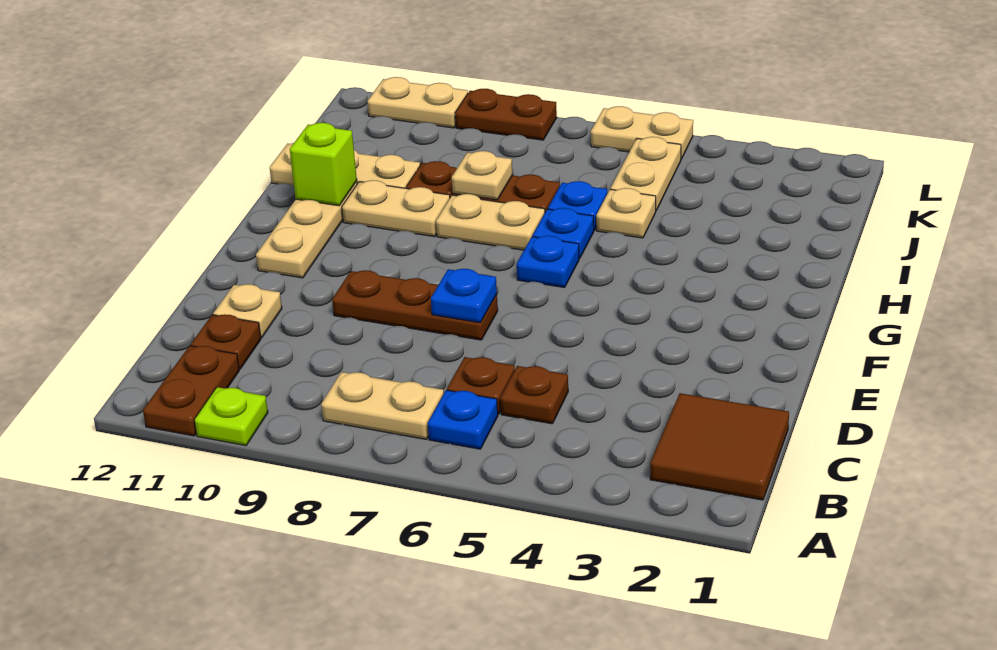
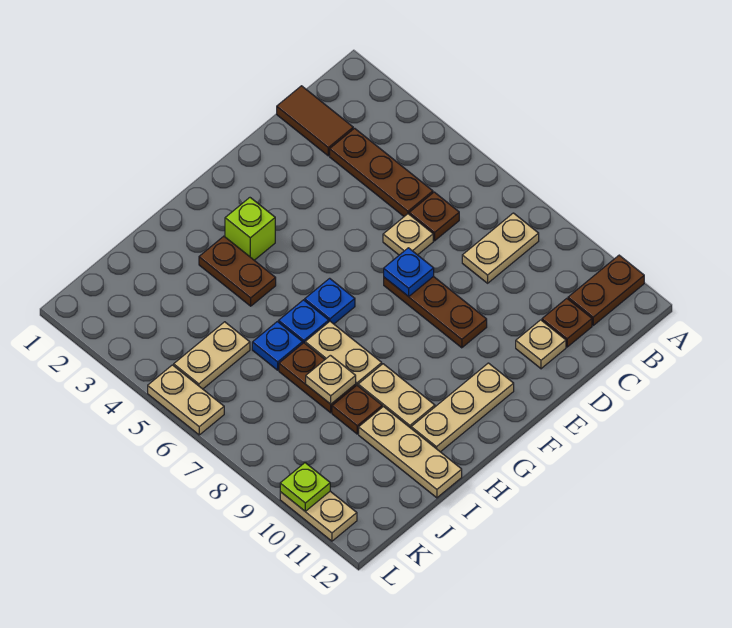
lime plate A10 level 1 -> lime plate L10 level 2
brown tile B1:C2 level 1 -> brown tile C1:C2 level 1
blue plate B6 level 1 -> none
tan plate B7:B8 level 1 -> tan plate B8:C8 level 1
brown plate C5 level 1 -> brown plate C3:C5 level 1
lime brick H11 level 2 -> lime brick G3 level 1
tan plate I5 level 1 -> tan plate D6 level 1
brown plate L8:L9 level 1 -> brown plate H3:H4 level 1

